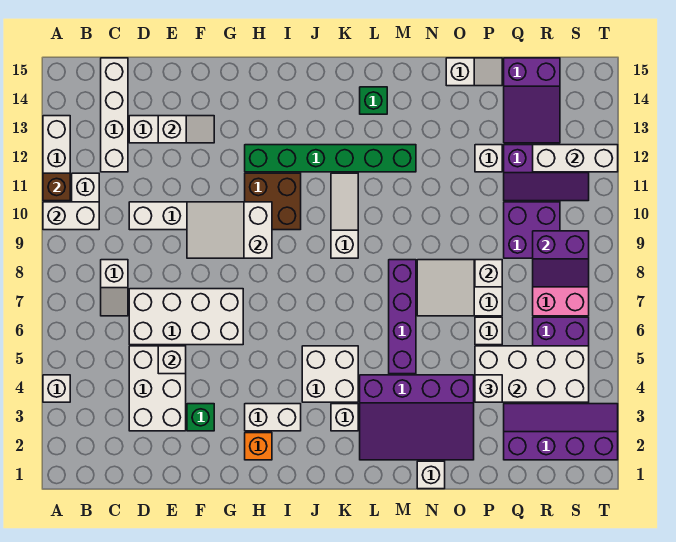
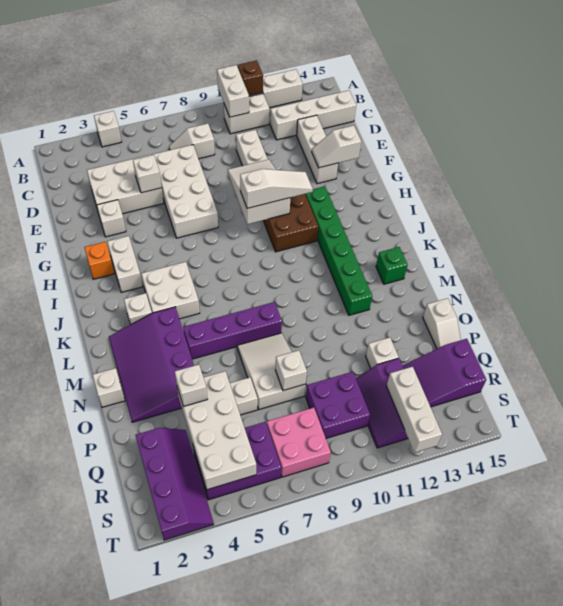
white slope E13:F13 level 2 top E -> white slope F13:F14 level 2 top 14
green brick F3 level 1 -> white brick F3 level 1
white slope K9:K11 level 1 top 9 -> white slope H9:H11 level 3 top 9
purple slope R8:S9 level 2 top 9 -> none

